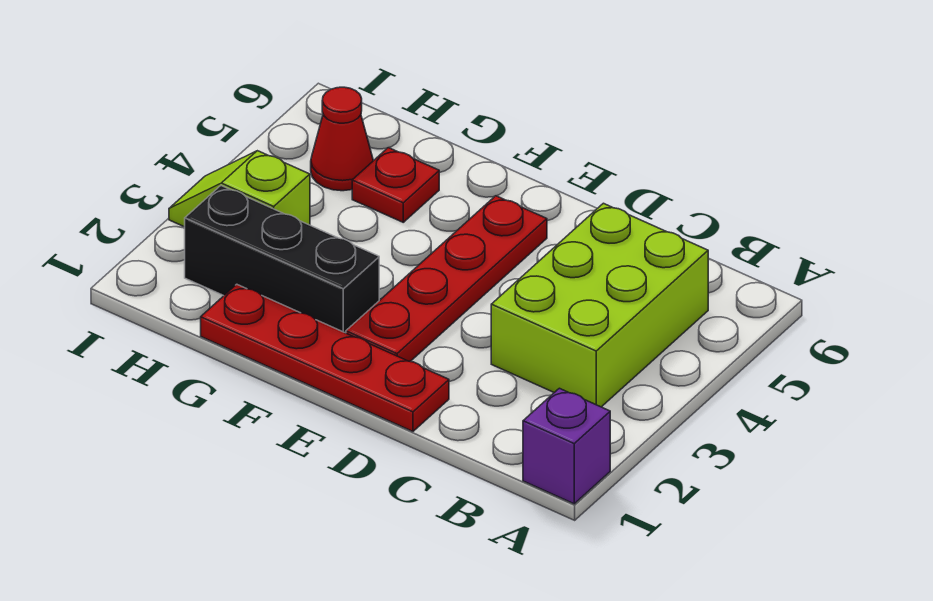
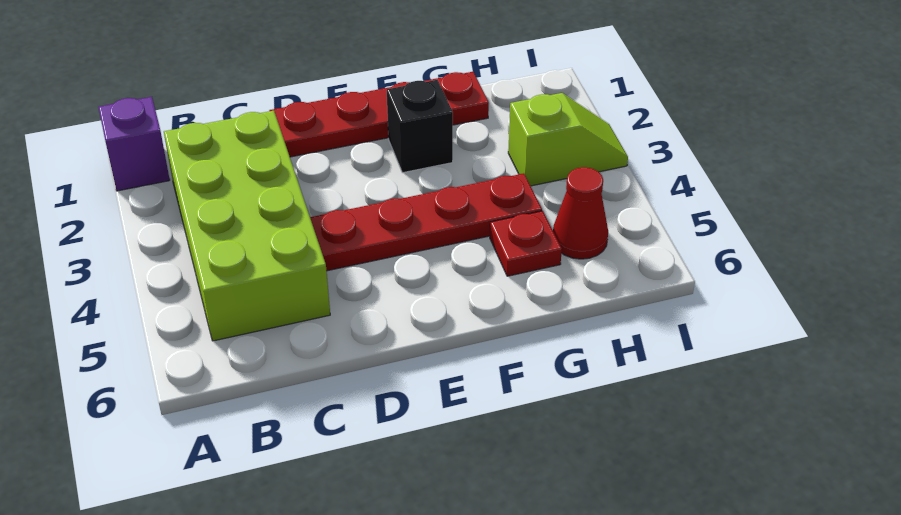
lime brick B3:C5 level 1 -> lime brick B2:C5 level 1
red plate E2:E5 level 1 -> red plate D4:G4 level 1
black brick F2:H2 level 1 -> black brick F2 level 1

